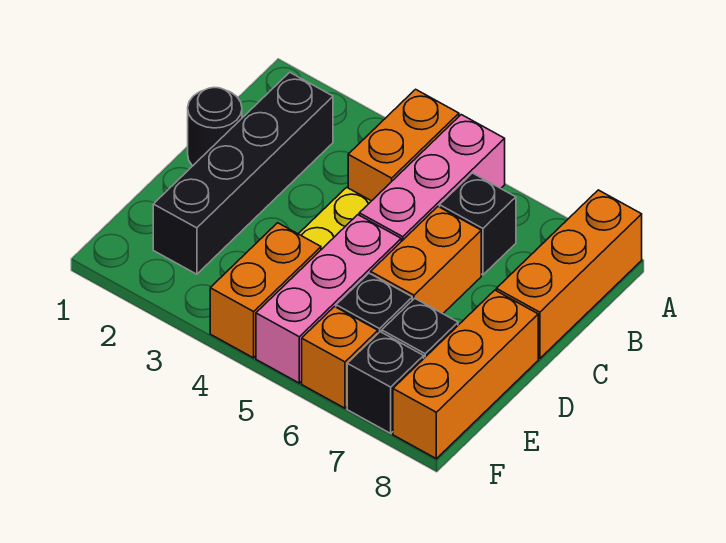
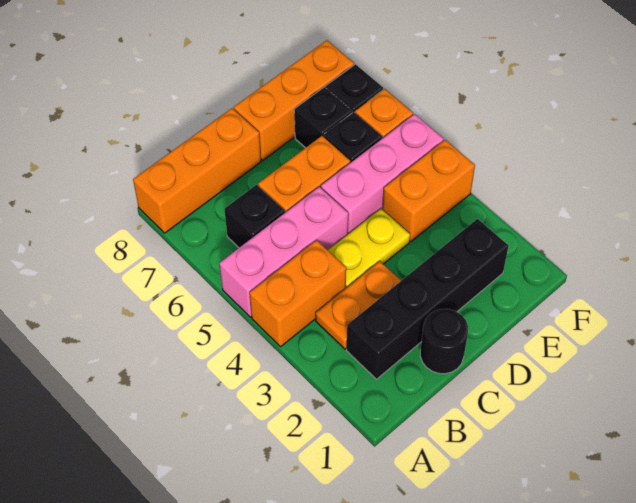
none -> orange plate B3:C3 level 1

